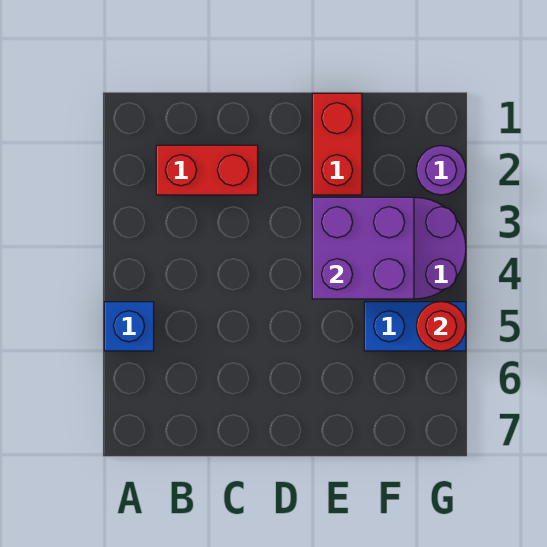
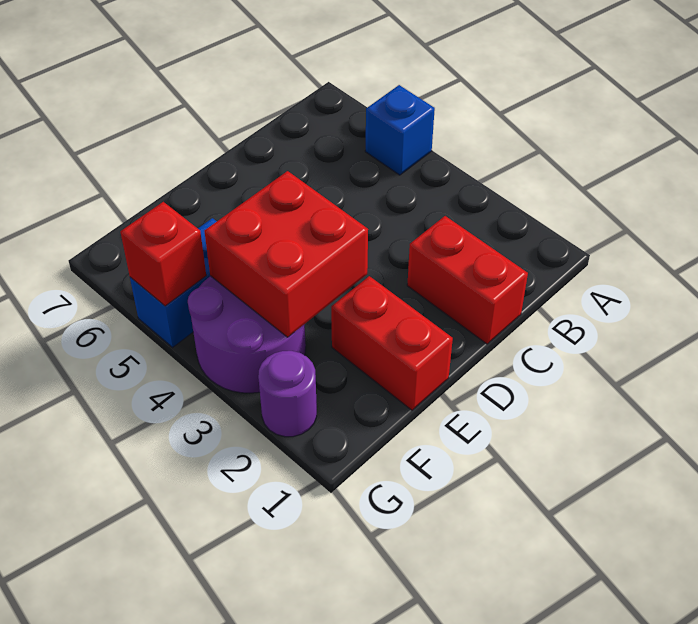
red brick B2:C2 level 1 -> red brick C1:C2 level 1
purple brick E3:F4 level 2 -> red brick E3:F4 level 2
red round brick G5 level 2 -> red brick G5 level 2

